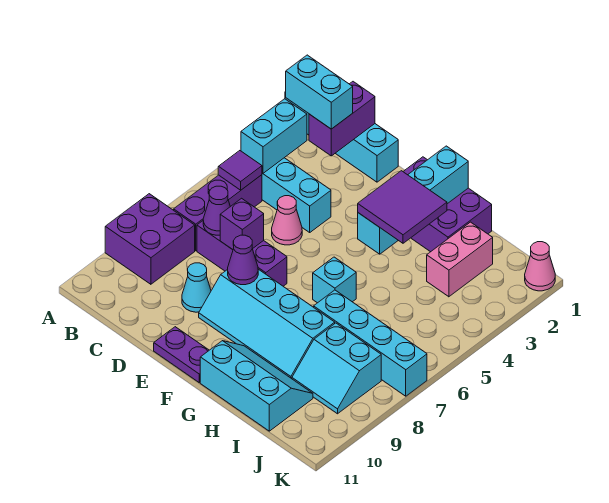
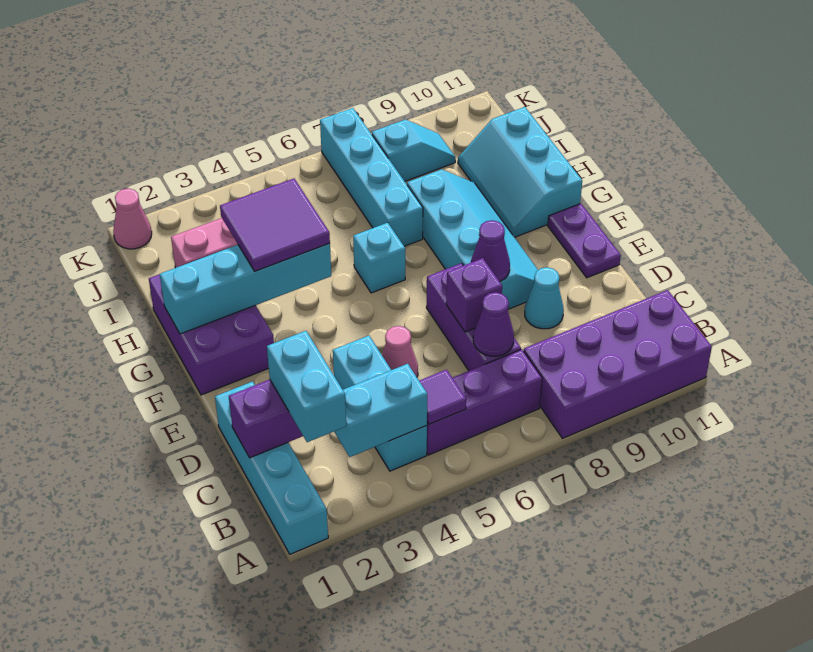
purple brick A8:B9 level 1 -> purple brick A8:B11 level 1
cyan slope I8:J9 level 1 top 8 -> cyan slope J8:J9 level 1 top 8

